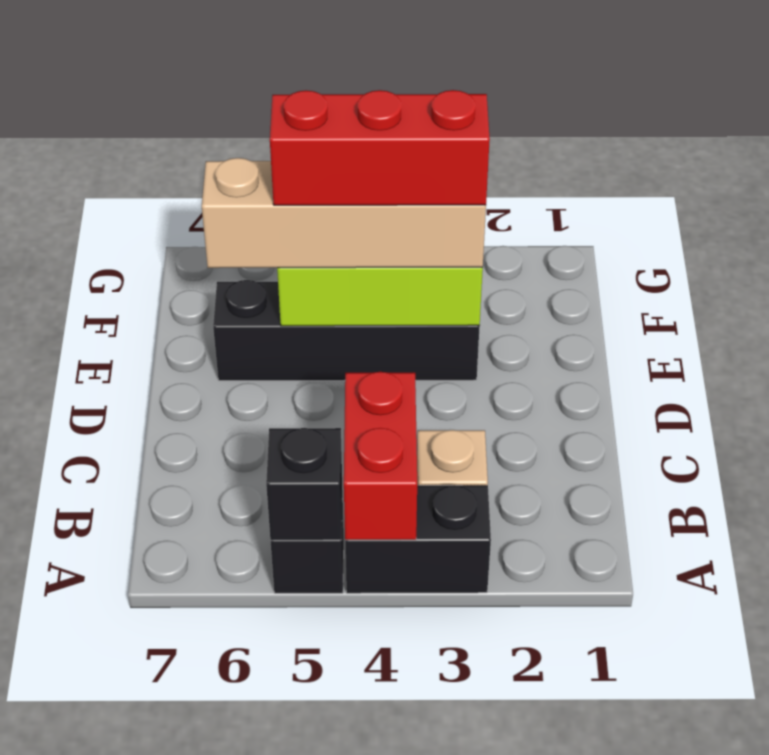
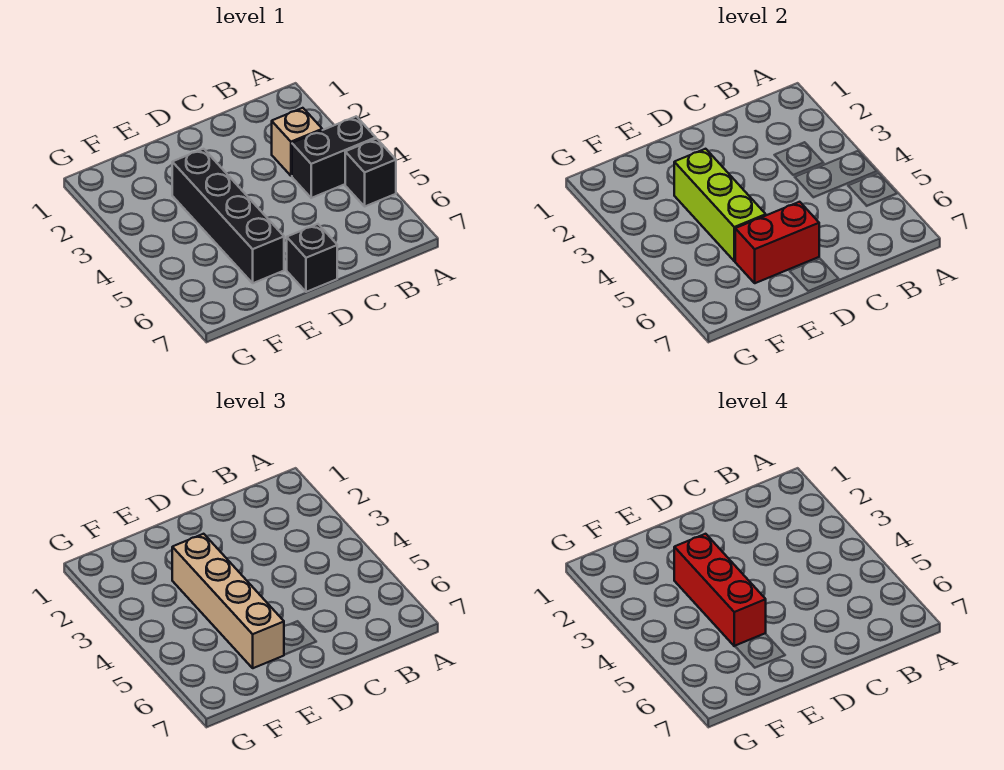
black brick A3:A4 level 1 -> black brick A4:B4 level 1
red brick A4:B4 level 2 -> red brick D6:E6 level 2
black brick A5 level 2 -> black brick D7 level 1

